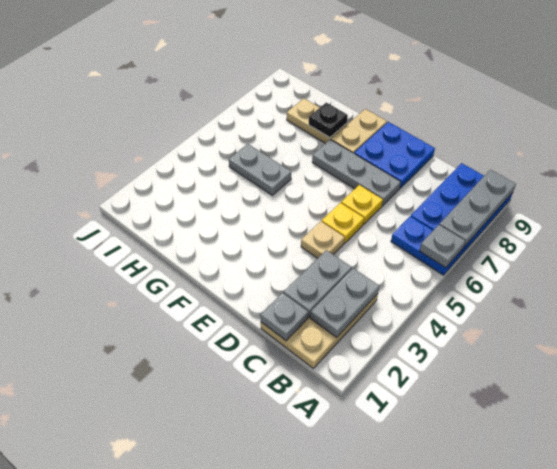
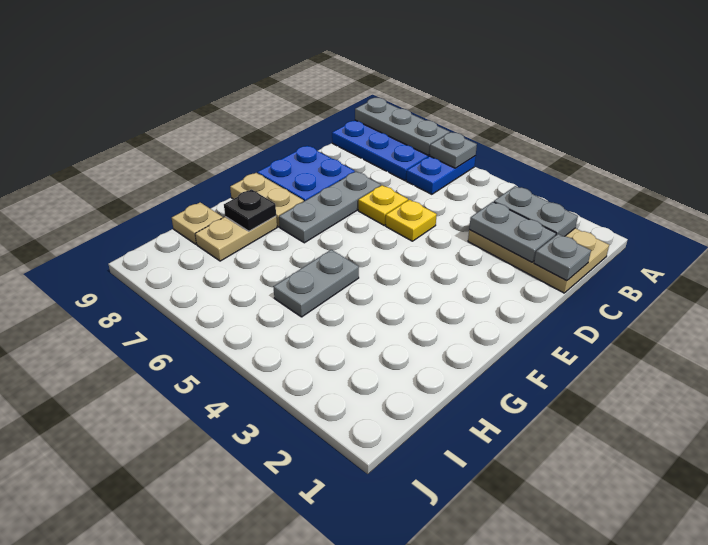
tan plate D4 level 1 -> tan plate H9 level 1

